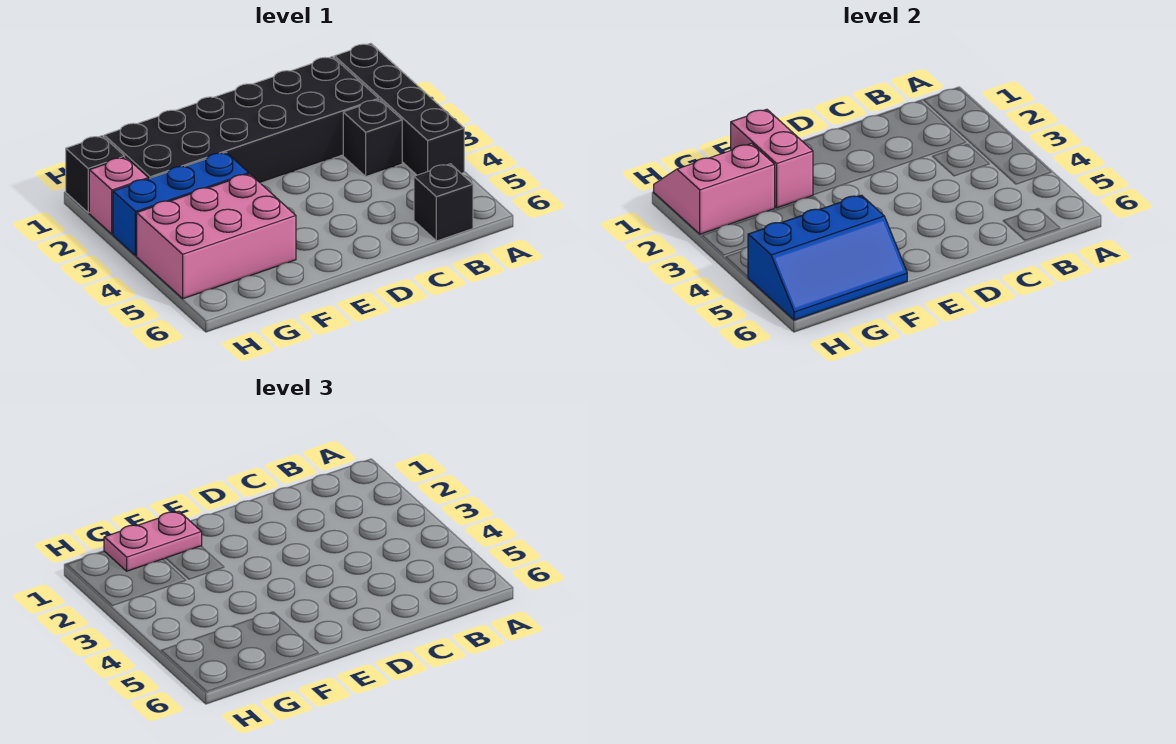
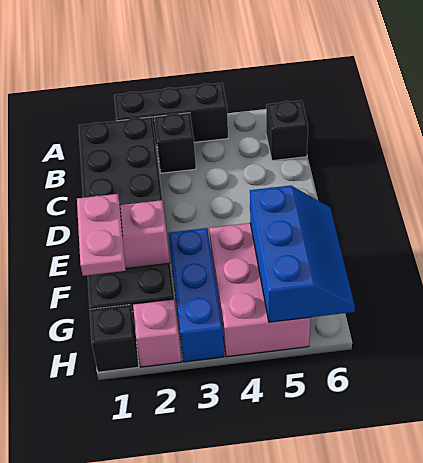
black brick A1:A4 level 1 -> black brick A2:A4 level 1
pink slope G1:H2 level 2 top 2 -> none

